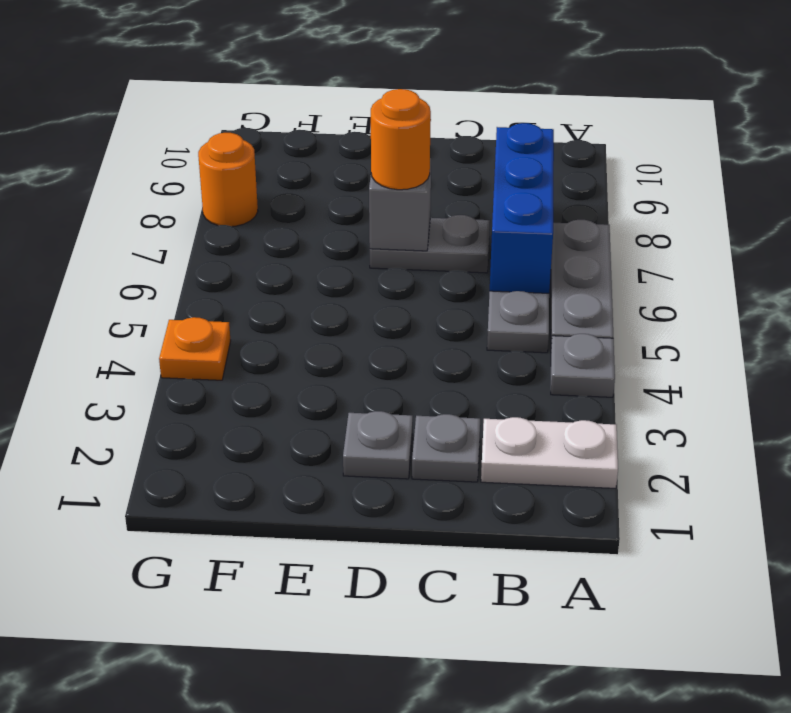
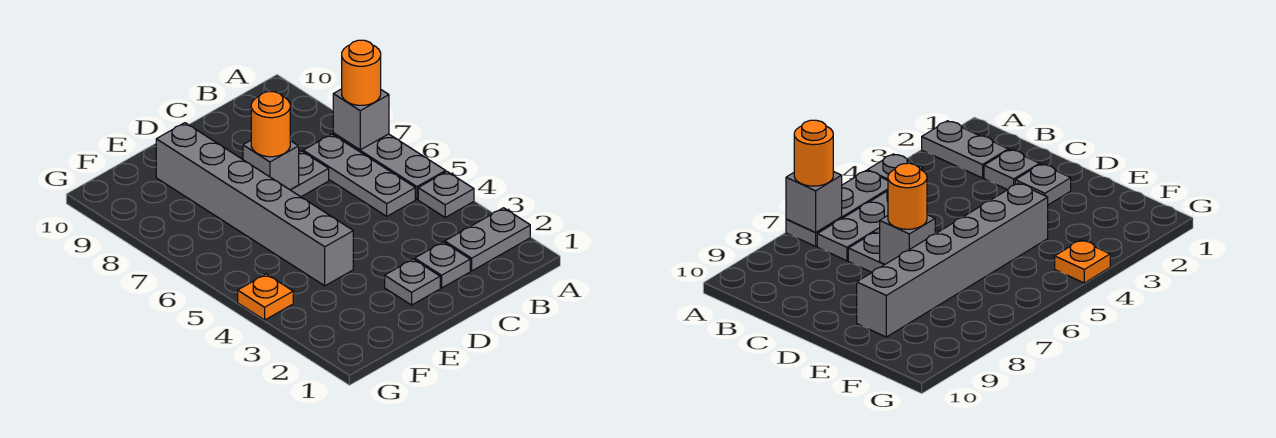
white plate A2:B2 level 1 -> grey plate A2:B2 level 1
none -> grey brick A7 level 2
blue brick B6:B8 level 2 -> none
none -> grey brick E4:E9 level 1
orange round brick G8 level 1 -> orange round brick A7 level 3

